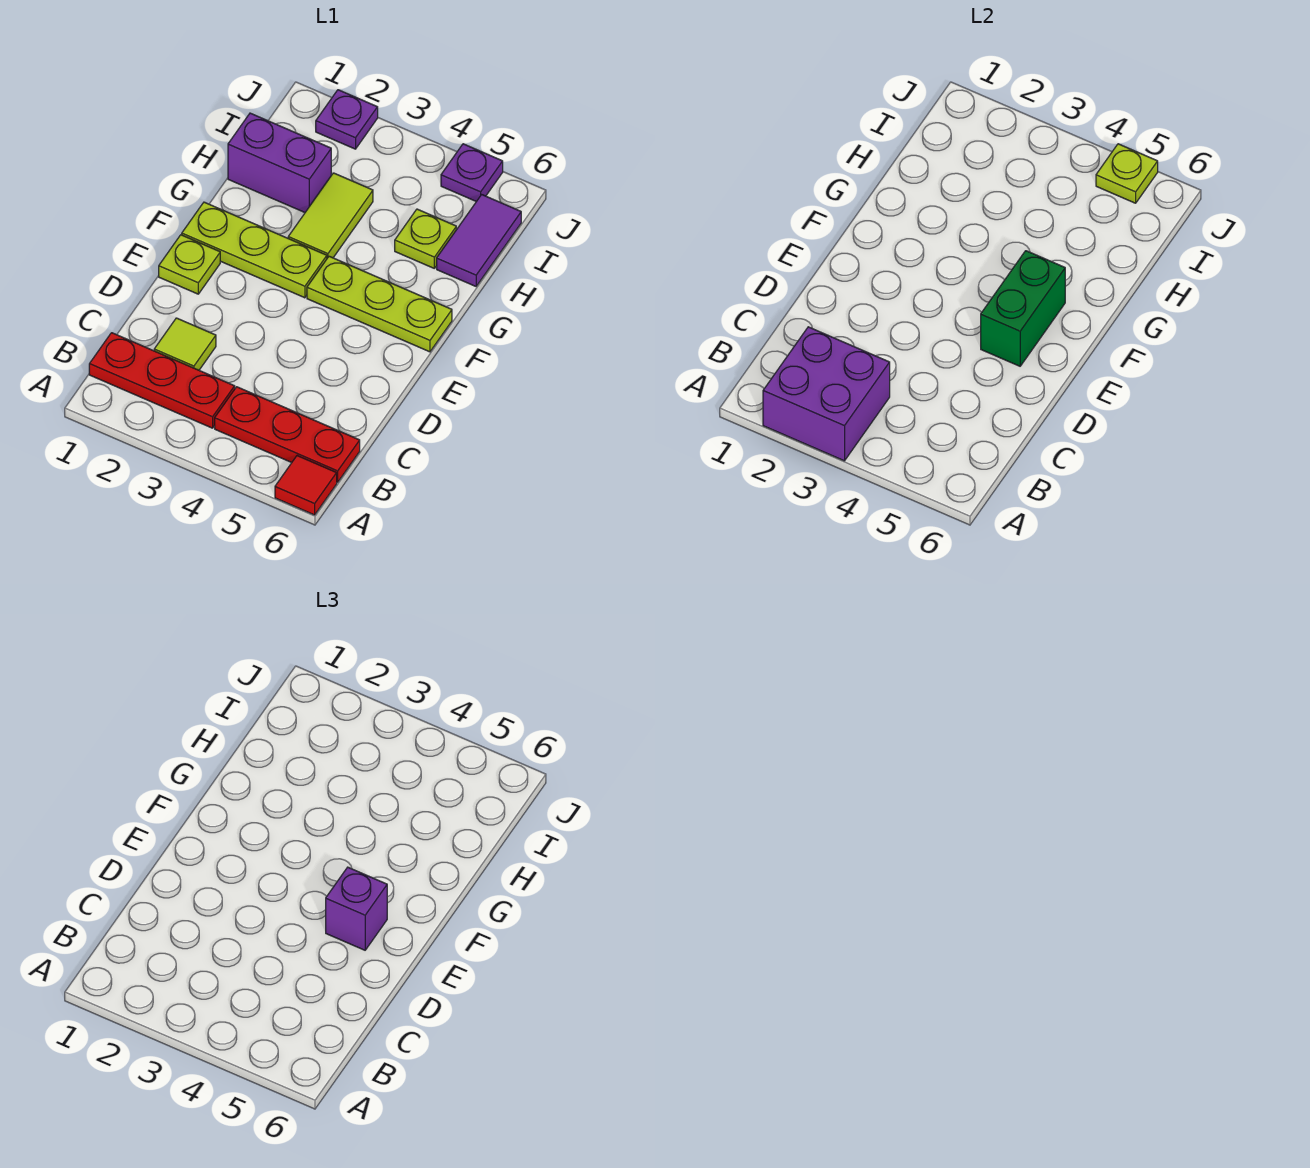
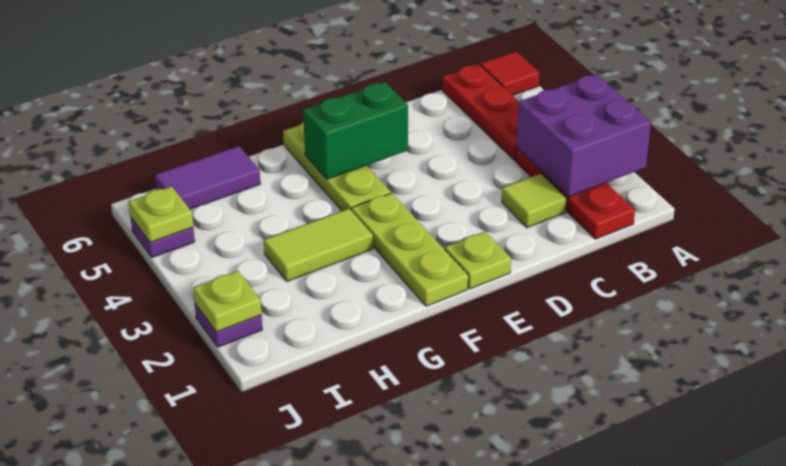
purple brick E5 level 3 -> none
purple brick H1:H2 level 1 -> none
lime plate H5 level 1 -> lime plate J2 level 2

